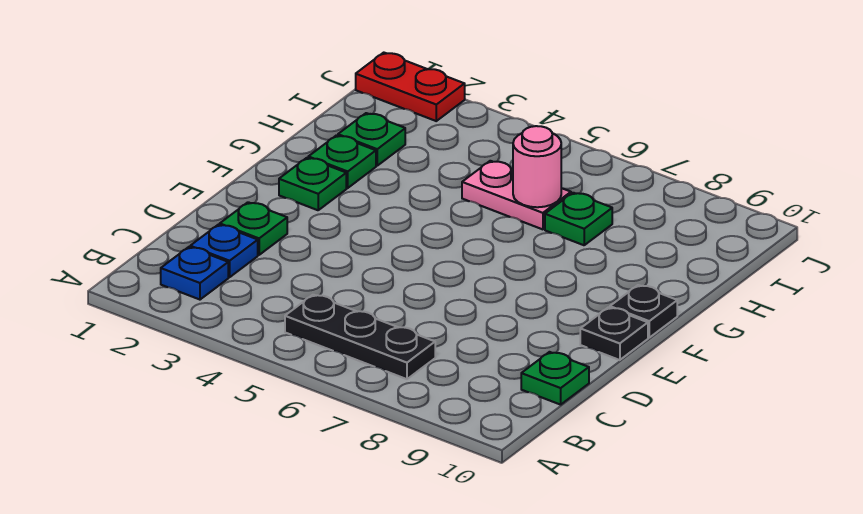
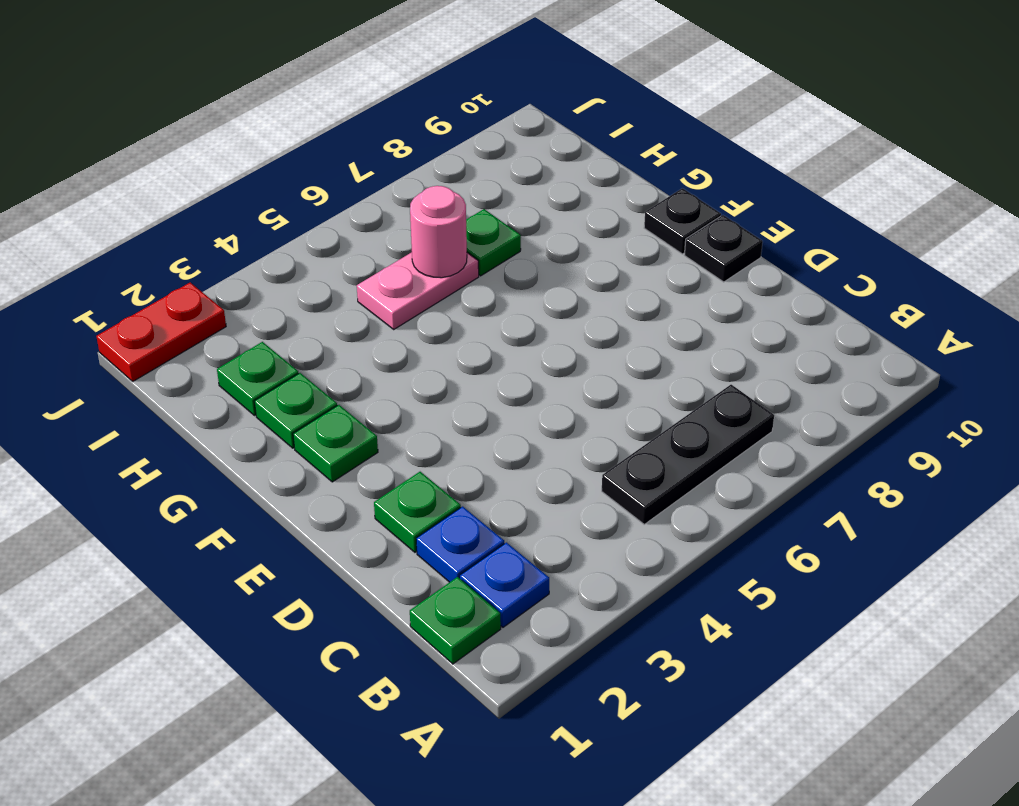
green plate C10 level 1 -> green plate B1 level 1

